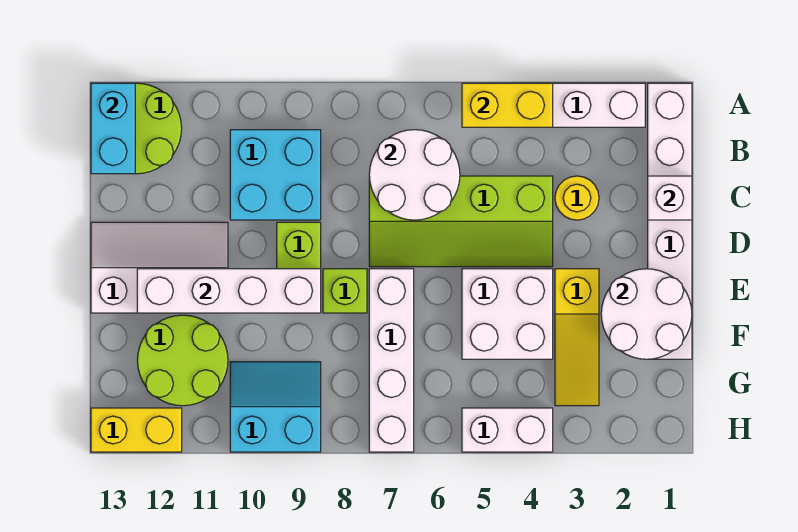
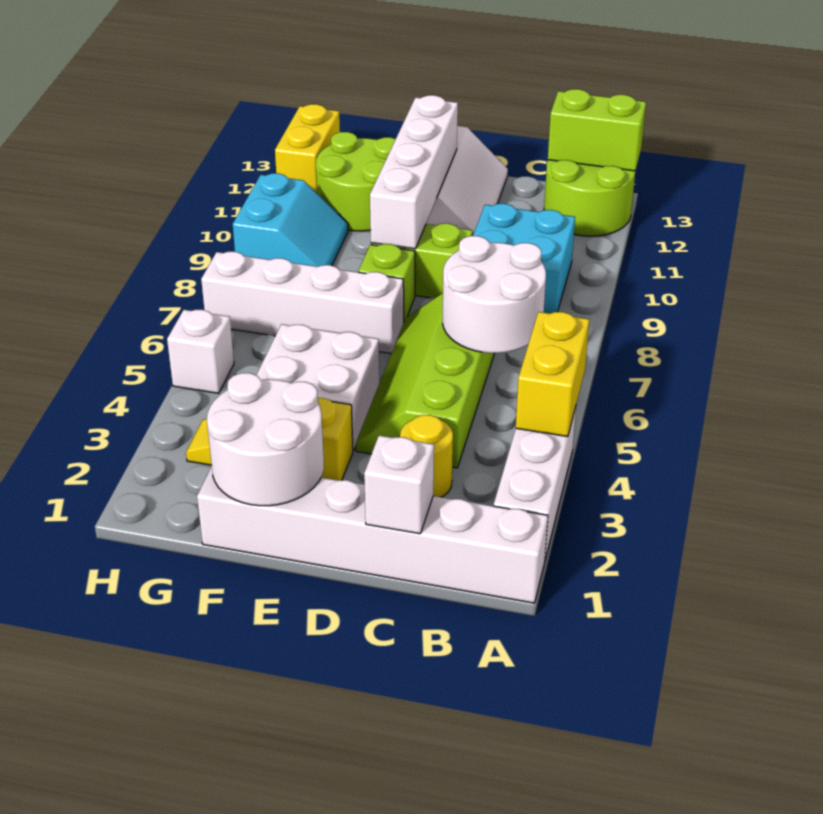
cyan brick A13:B13 level 2 -> lime brick A13:B13 level 2
white brick H4:H5 level 1 -> white brick H5 level 1

